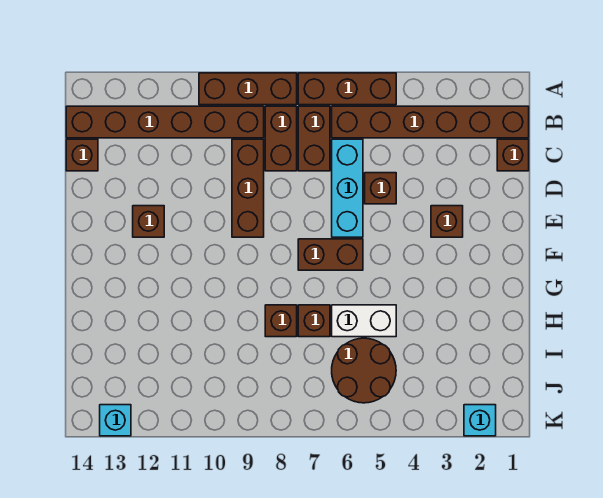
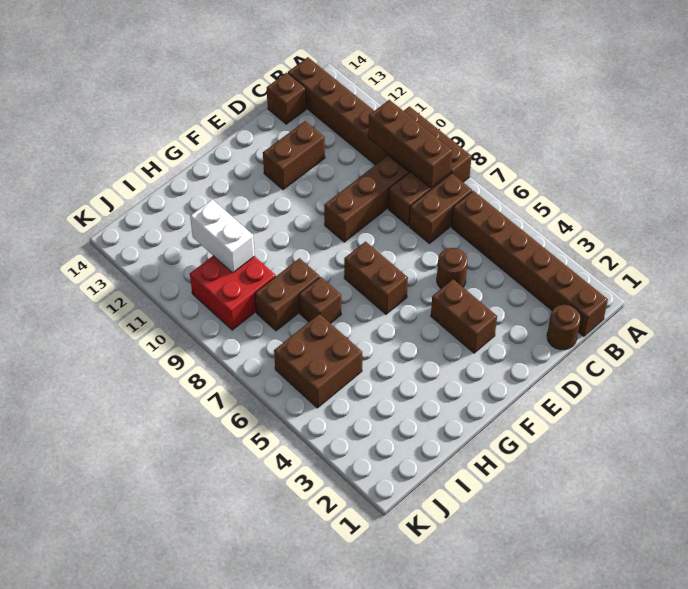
brown brick A5:A7 level 1 -> brown brick B8:B10 level 2
brown brick C1 level 1 -> brown round brick C1 level 1
cyan brick C6:E6 level 1 -> none
brown brick D5 level 1 -> brown round brick D5 level 1
brown brick E3 level 1 -> brown brick E3:E4 level 1
brown brick E12 level 1 -> brown brick D12:E12 level 1
white brick H5:H6 level 1 -> white brick I10:I11 level 2
brown brick H8 level 1 -> brown brick H8:I8 level 1
brown round brick I5:J6 level 1 -> brown brick I5:J6 level 1
none -> red brick I9:J10 level 1
cyan brick K2 level 1 -> none
cyan brick K13 level 1 -> none

